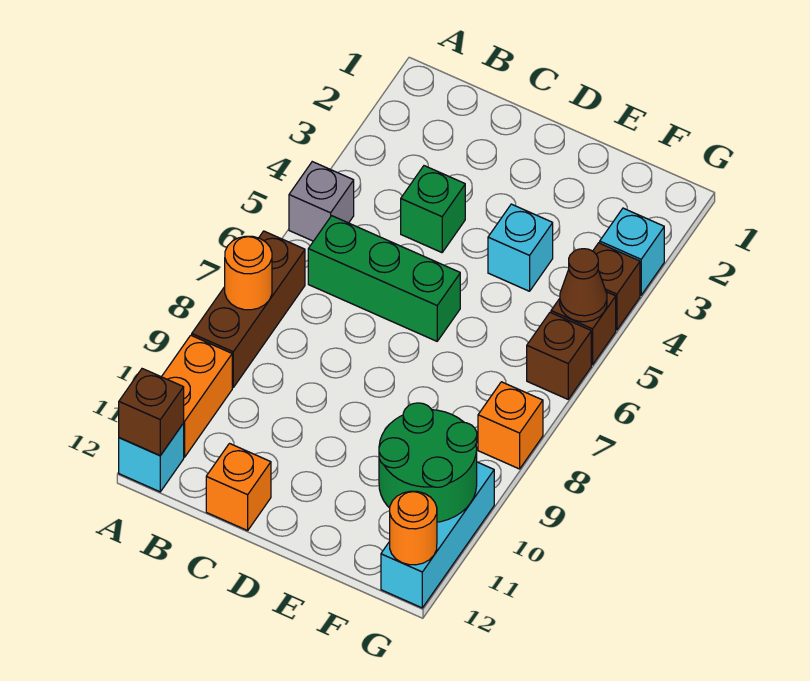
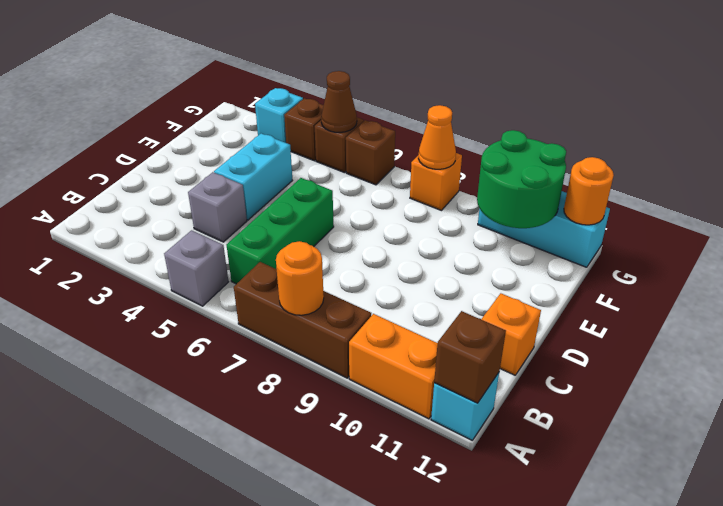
green brick C4 level 1 -> grey brick C4 level 1
cyan brick E4 level 1 -> cyan brick D4:E4 level 1
none -> orange cone G8 level 2

